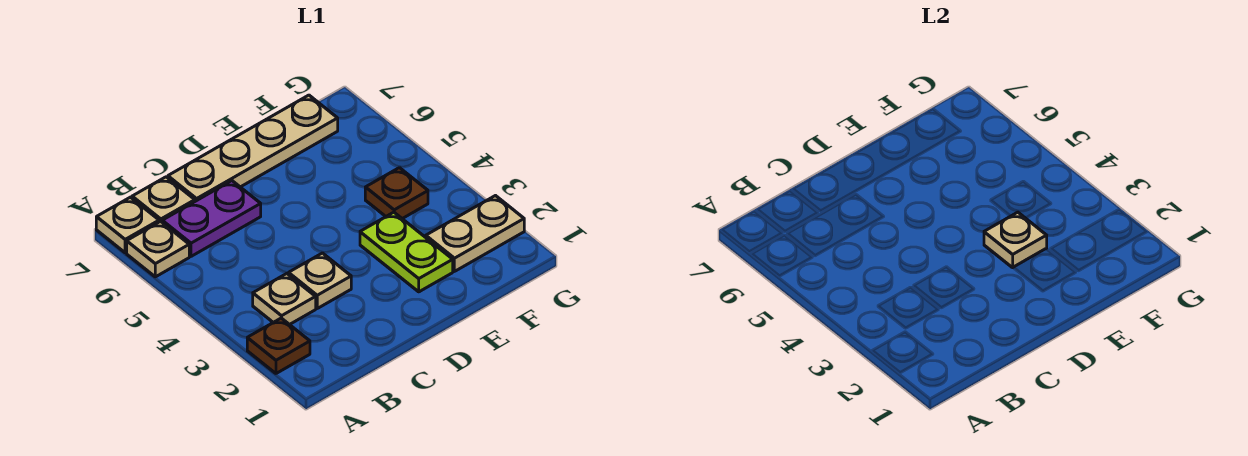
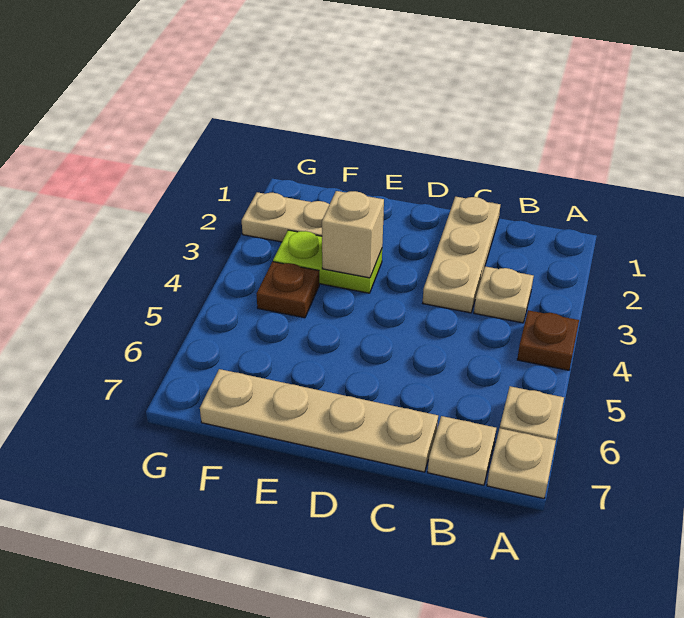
brown plate A2 level 1 -> brown plate A4 level 1
purple plate B6:C6 level 1 -> none
tan plate C3 level 1 -> tan plate C1:C3 level 1
lime plate E2:E3 level 1 -> lime plate E3:F3 level 1
tan plate E3 level 2 -> tan brick E3 level 2

